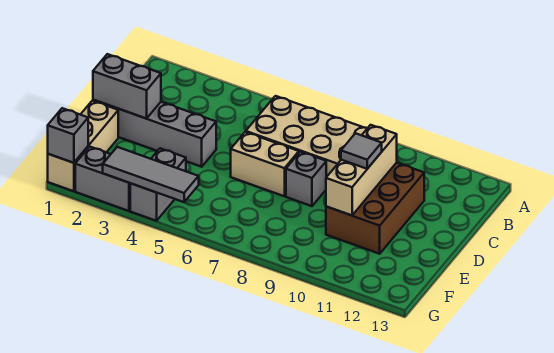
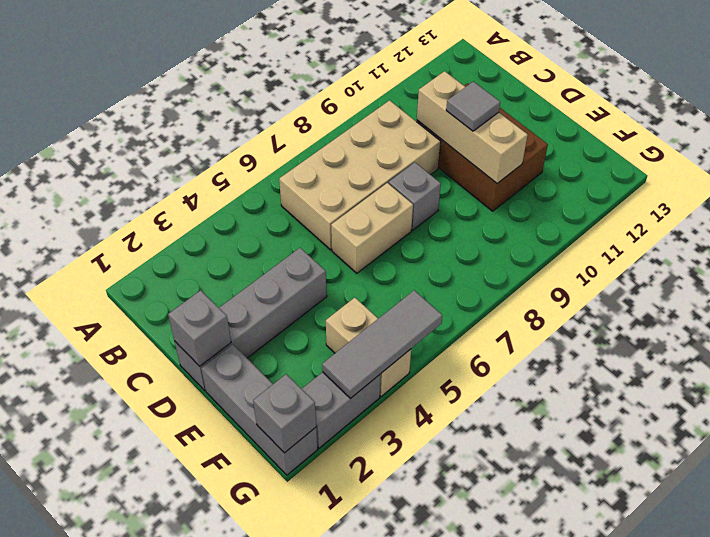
grey brick D1:D2 level 2 -> grey brick D1 level 2
tan brick E1:G1 level 1 -> grey brick E1:G1 level 1
grey brick F4:G4 level 1 -> tan brick F4:G4 level 1

